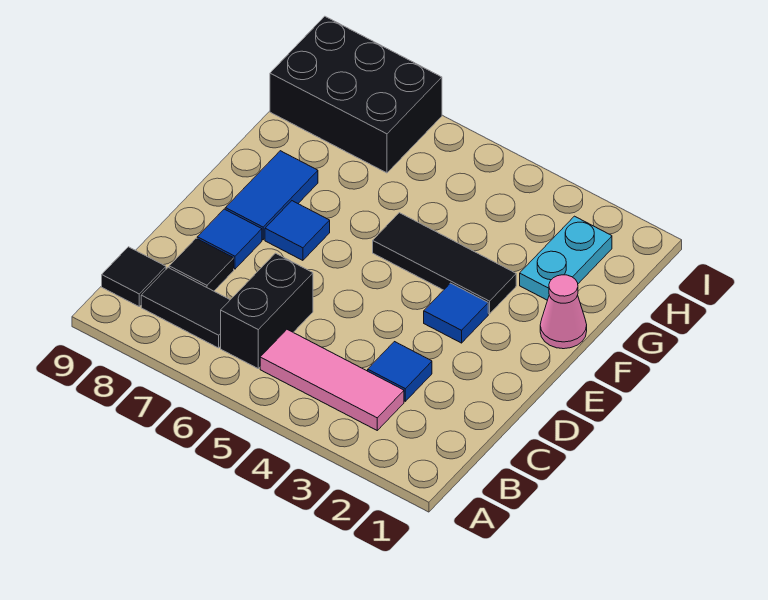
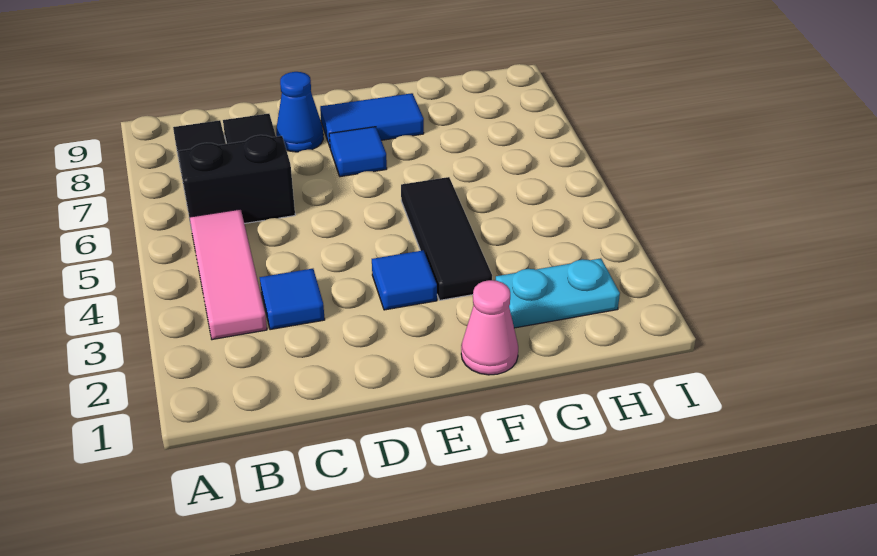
black tile B9 level 1 -> none
blue tile D8 level 1 -> blue cone D8 level 1
black brick H7:I9 level 1 -> none

